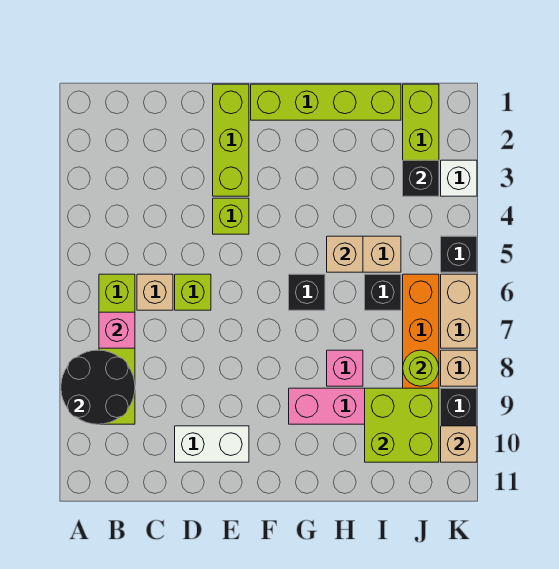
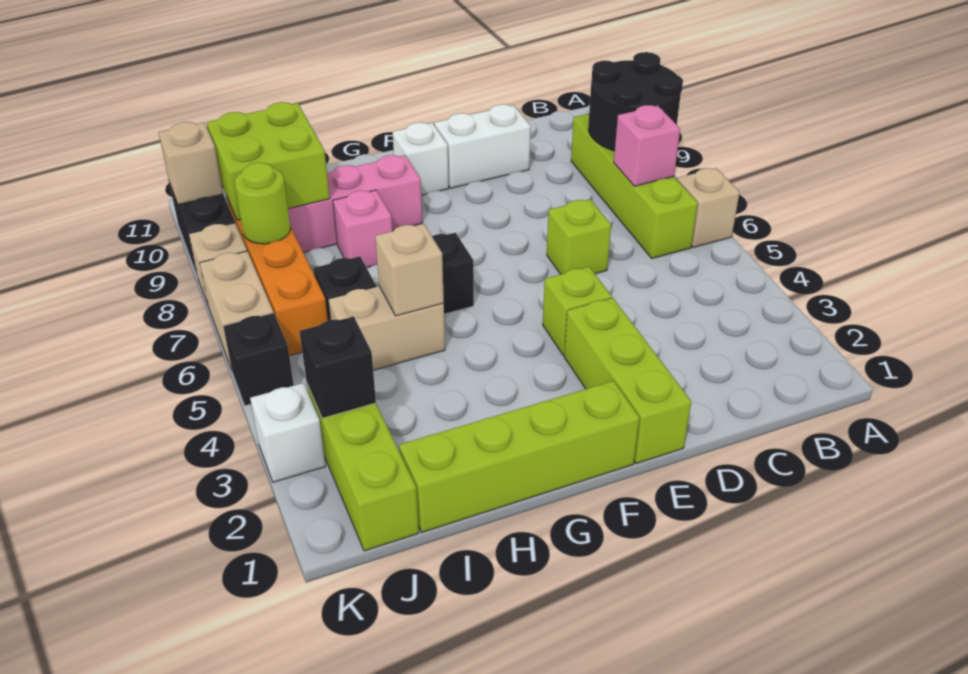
tan brick C6 level 1 -> tan brick A6 level 1
none -> white brick F10 level 1

